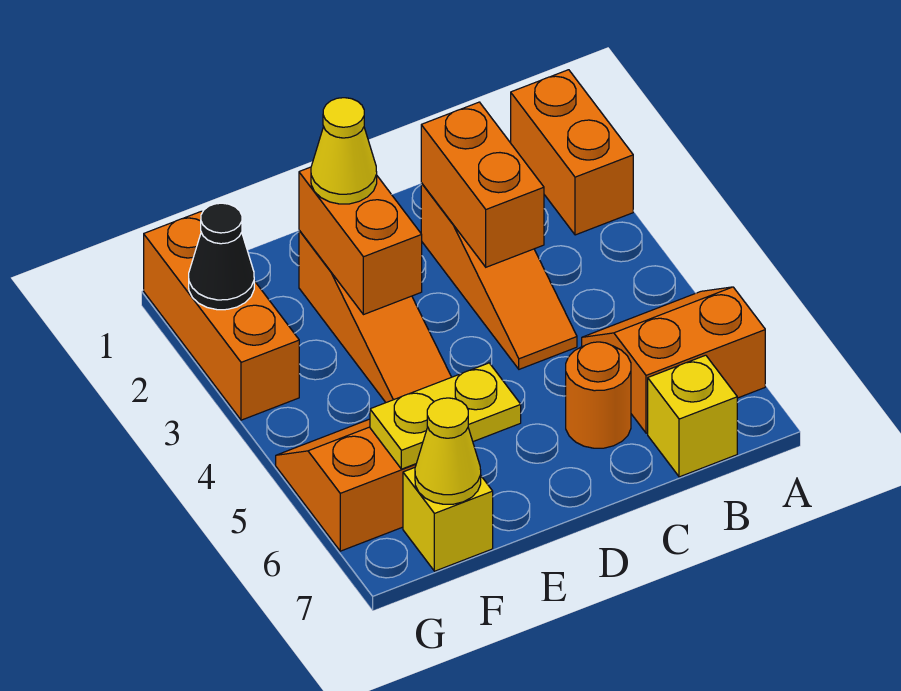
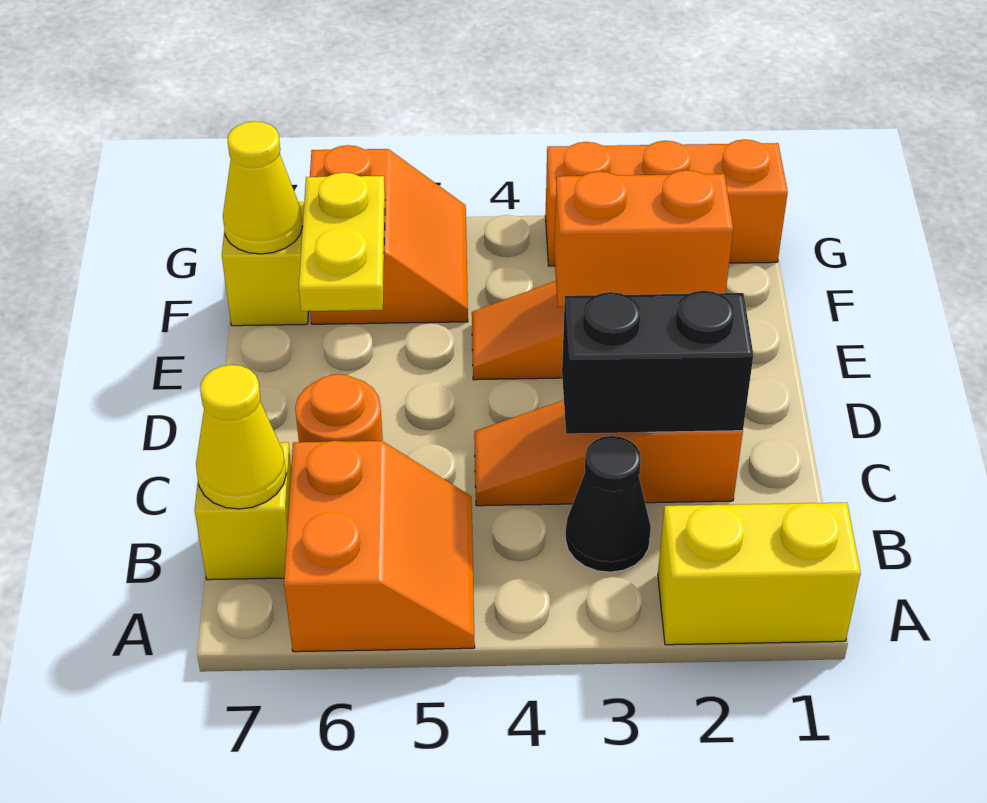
orange brick A1:A2 level 1 -> yellow brick A1:A2 level 1
orange brick C2:C3 level 2 -> black brick C2:C3 level 2
yellow cone E2 level 3 -> yellow cone B7 level 2
black cone G2 level 2 -> black cone B3 level 1

